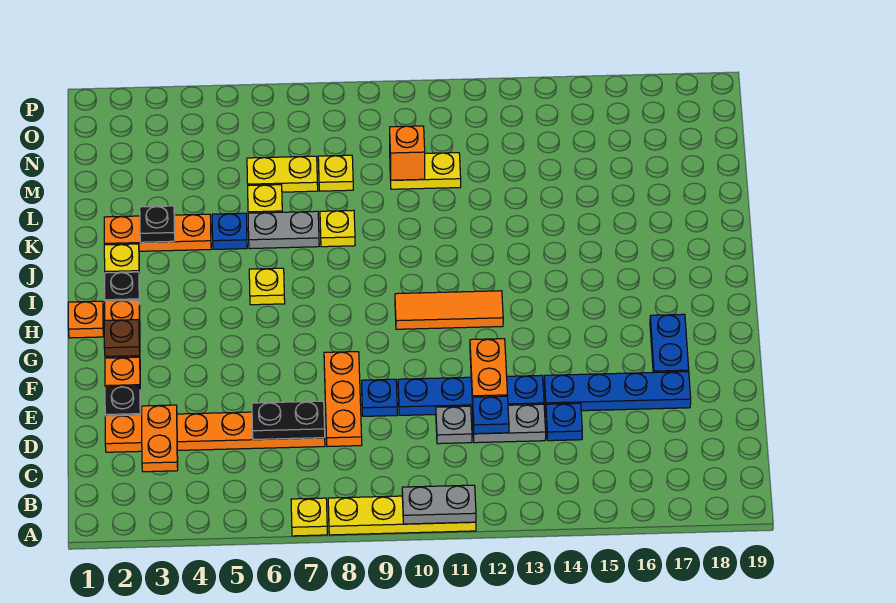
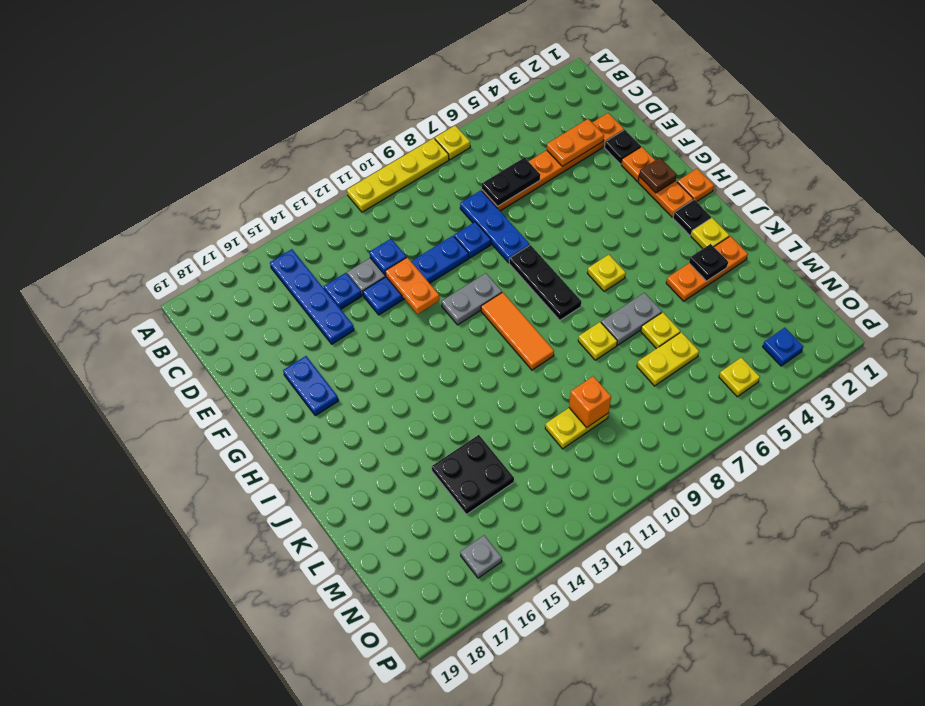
grey plate A10:A11 level 2 -> grey plate G10:G11 level 1
orange plate C3:D3 level 2 -> orange plate D3:D4 level 2
orange plate D8:F8 level 1 -> blue plate D8:F8 level 1
grey plate D11 level 1 -> grey plate O16 level 1
blue plate E14:E17 level 1 -> blue plate B15:E15 level 1
none -> black plate G8:I8 level 1
orange tile H10:H12 level 1 -> orange tile H10:J10 level 1
blue plate K5 level 1 -> blue plate O3 level 1
none -> black plate L14:M15 level 1
yellow plate M8 level 1 -> yellow plate O5 level 1

